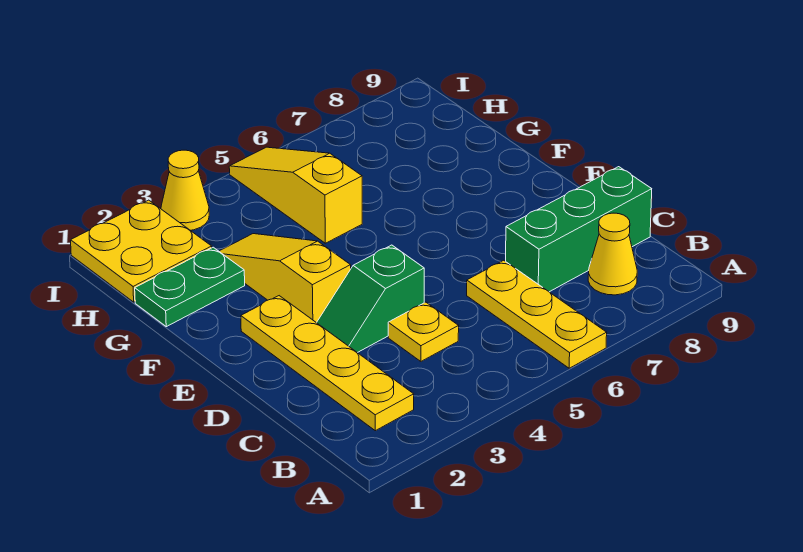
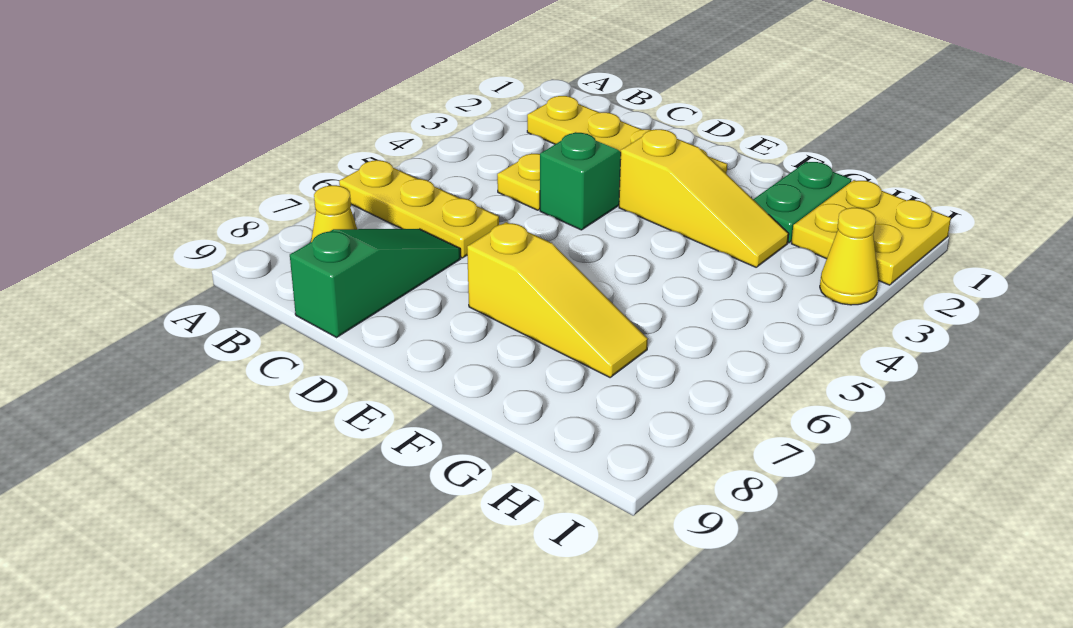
green brick C7:C9 level 1 -> green slope C7:C9 level 1 top 9
yellow slope G5:I5 level 1 top G -> yellow slope E7:G7 level 1 top E

